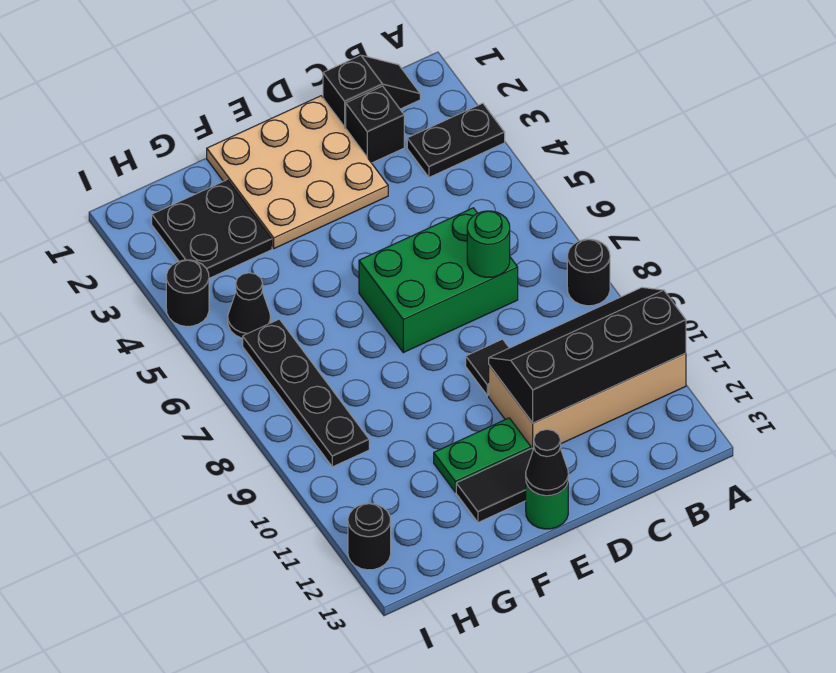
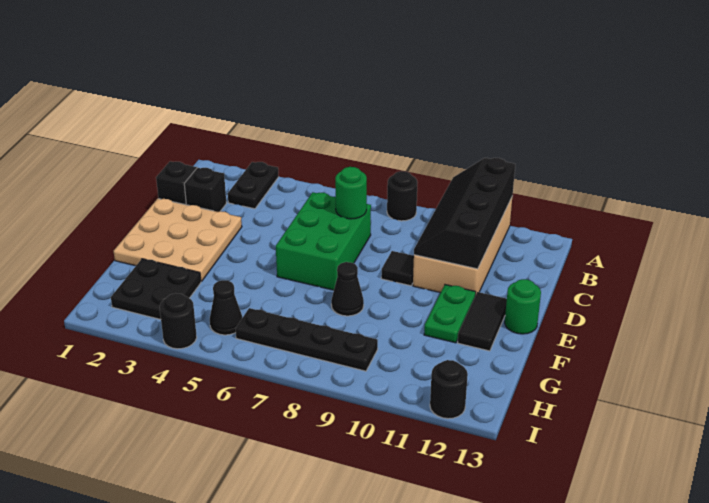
black cone E13 level 2 -> black cone F8 level 1

